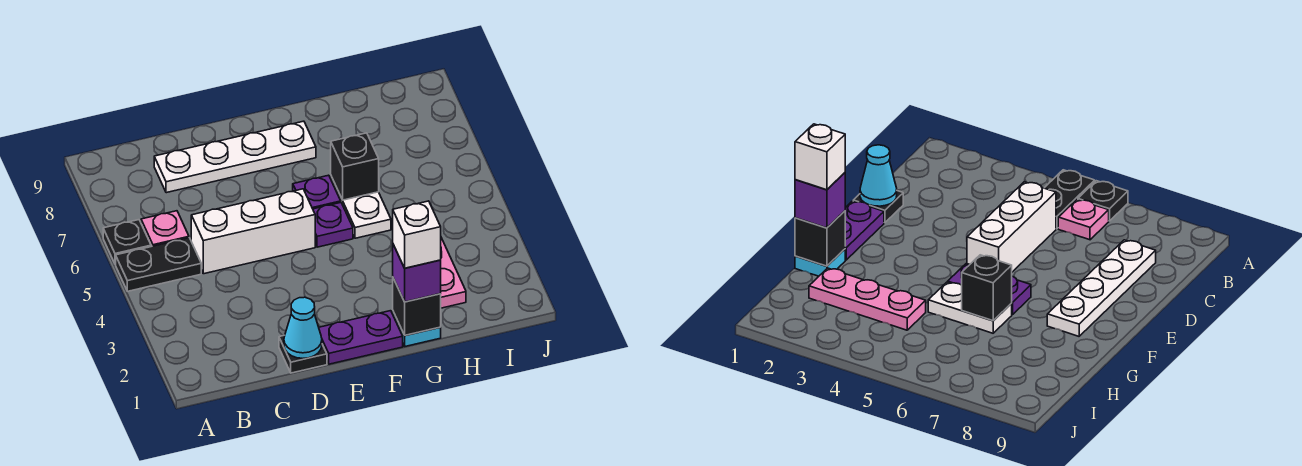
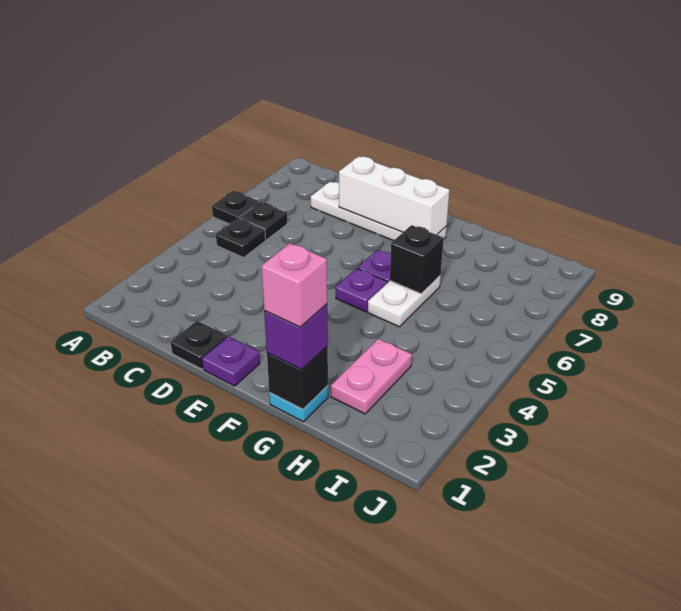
black plate A5:B5 level 1 -> black plate B5 level 1
pink plate B6 level 1 -> black plate B6 level 1
white brick C5:E5 level 1 -> white brick D8:F8 level 2
cyan cone D1 level 2 -> none
purple plate E1:F1 level 1 -> purple plate E1 level 1
white brick G1 level 4 -> pink brick G1 level 4
pink plate H2:H4 level 1 -> pink plate H2:H3 level 1

